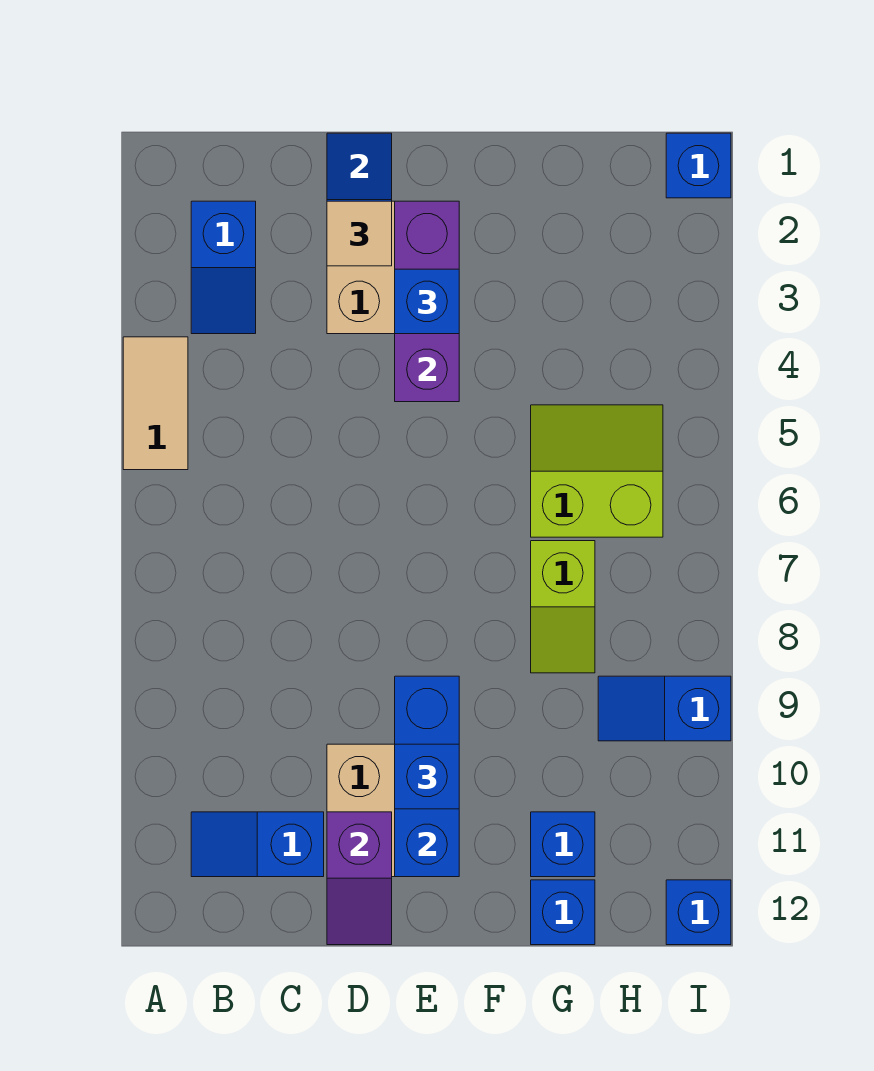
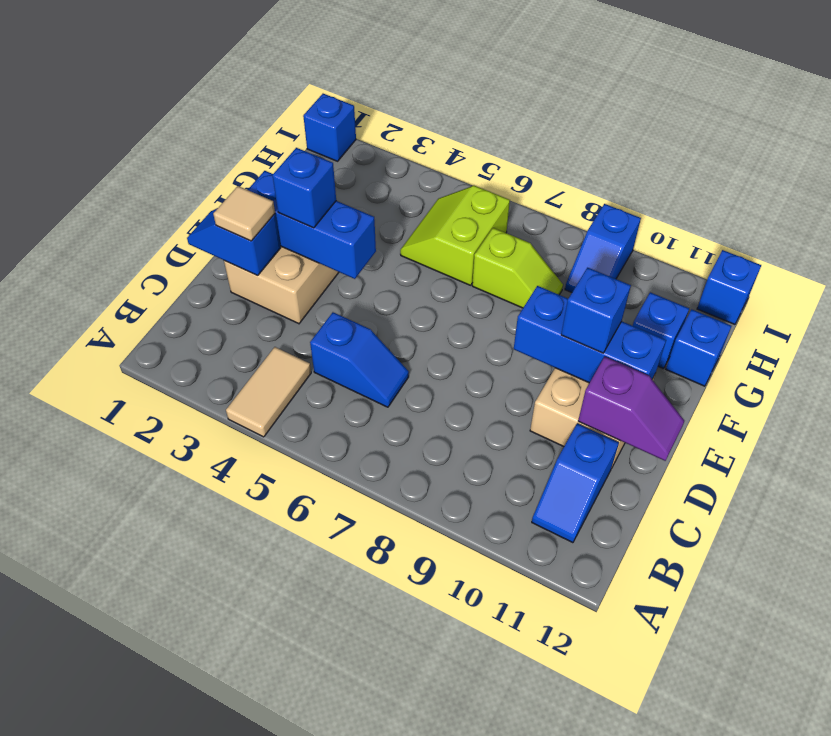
tan tile A4:A5 level 1 -> tan tile A4:B4 level 1
blue slope B2:B3 level 1 top 2 -> blue slope C5:C6 level 1 top 5
purple brick E2:E4 level 2 -> blue brick E2:E4 level 2

